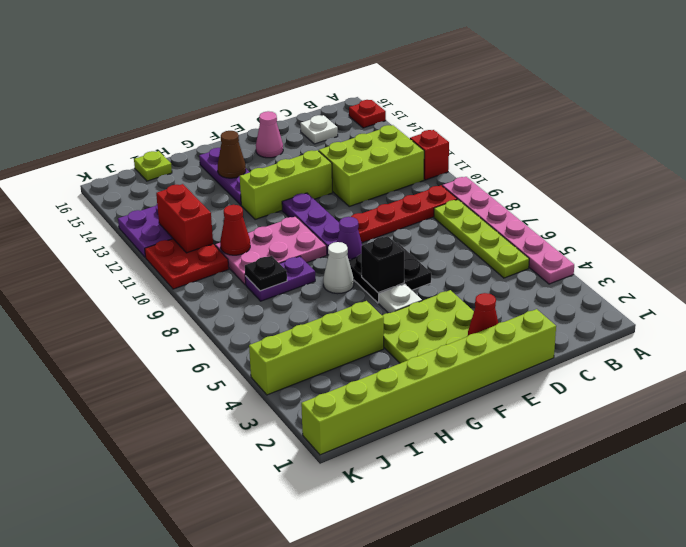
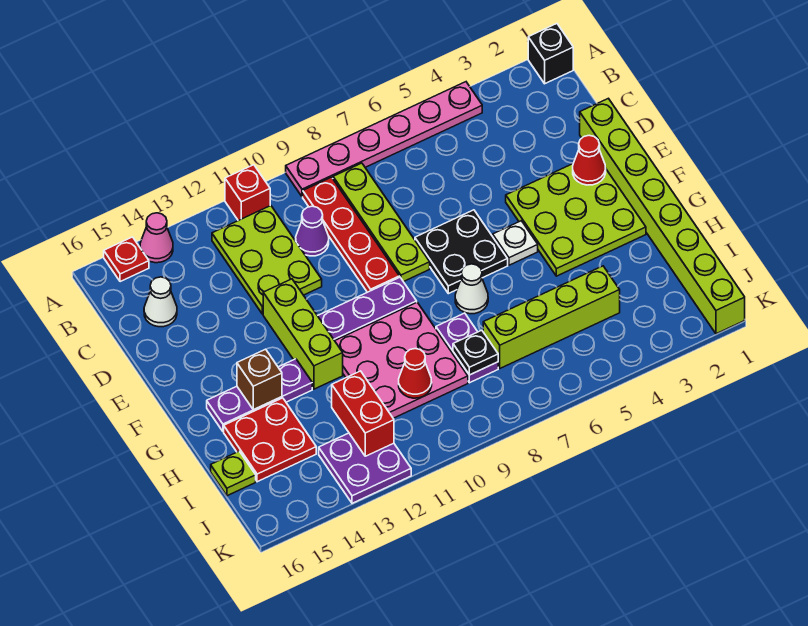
lime plate B5:B8 level 1 -> lime plate B8:E8 level 1
lime brick B11:D12 level 1 -> lime plate B11:D12 level 1
white plate C15 level 1 -> white cone C15 level 1
pink cone E15 level 1 -> pink cone A14 level 1
black brick F6 level 2 -> black brick A1 level 1
purple cone F8 level 1 -> purple cone C10 level 1
pink plate G9:I10 level 1 -> pink plate G9:I11 level 1
brown cone G14 level 2 -> brown brick G14 level 2
lime brick H4:K4 level 1 -> lime brick I4:I7 level 1
red plate J10:K11 level 1 -> red plate H14:I15 level 1
red brick J11:J12 level 2 -> red brick I12:J12 level 2

